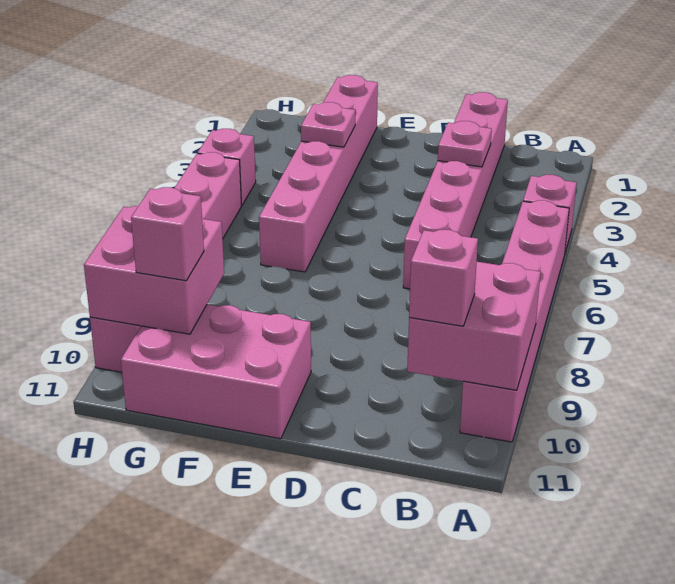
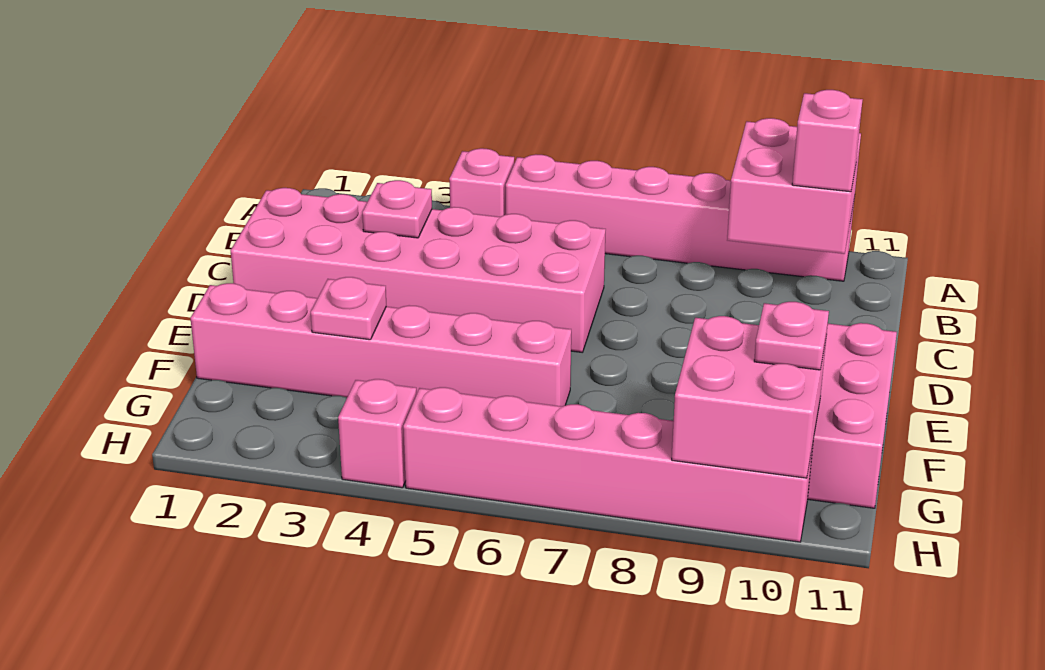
pink brick C1:C6 level 1 -> pink brick C1:D6 level 1
pink brick G10 level 3 -> pink plate G10 level 3

